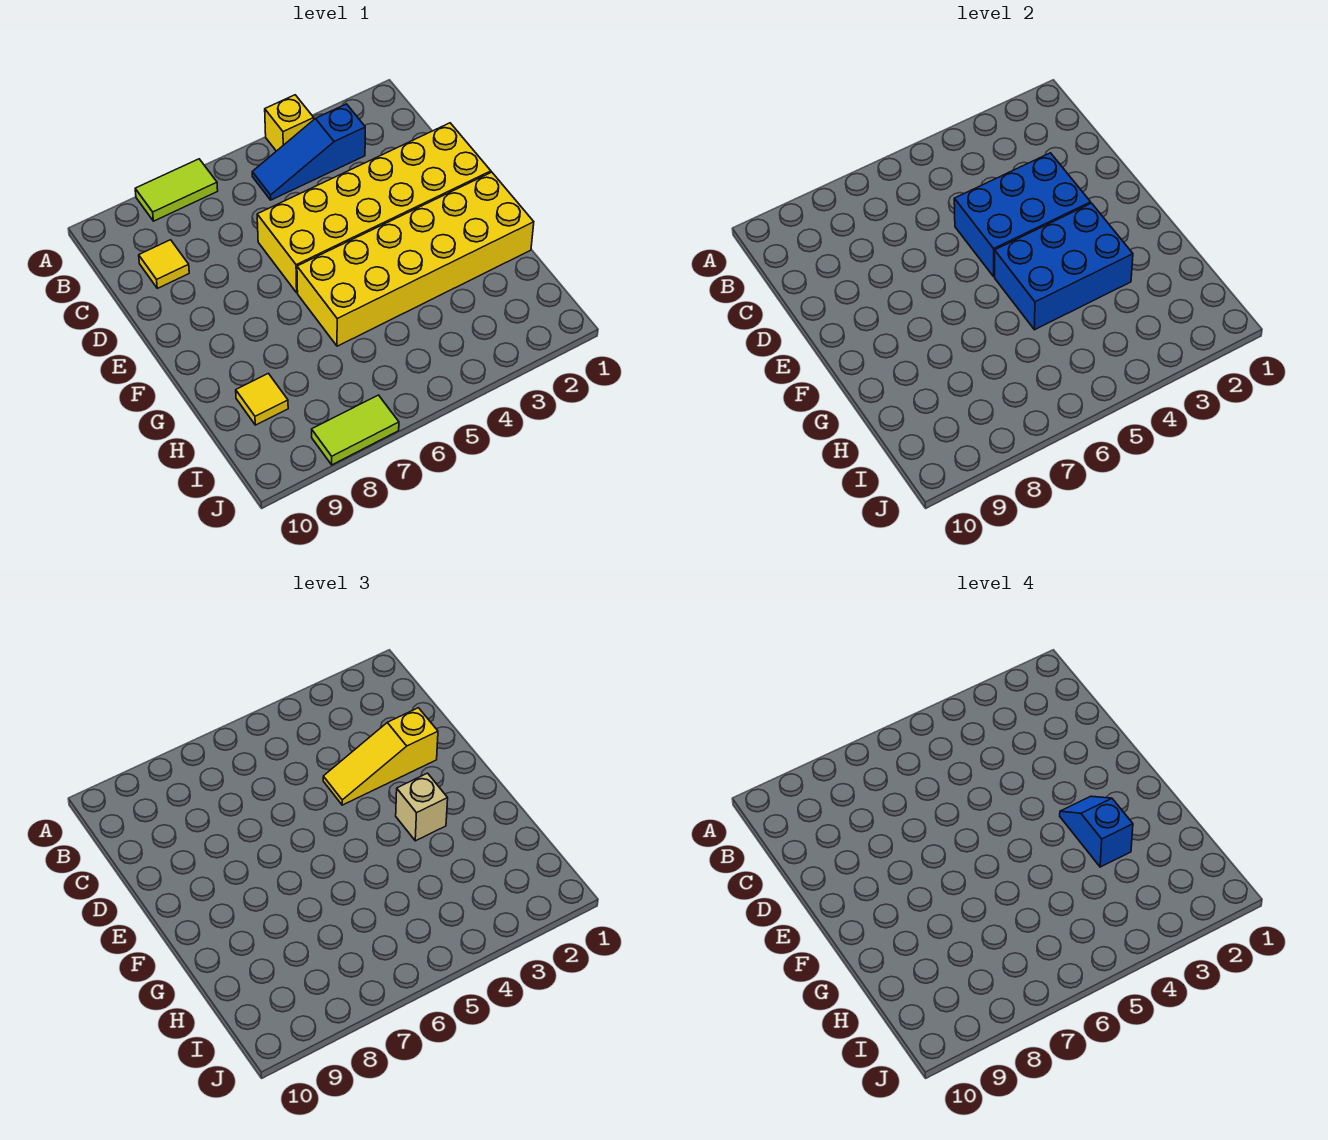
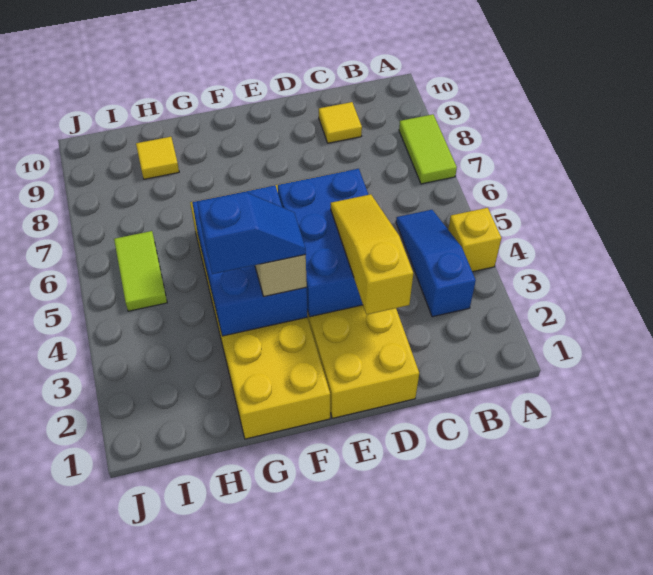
lime tile J7:J8 level 1 -> lime tile I5:I6 level 1

